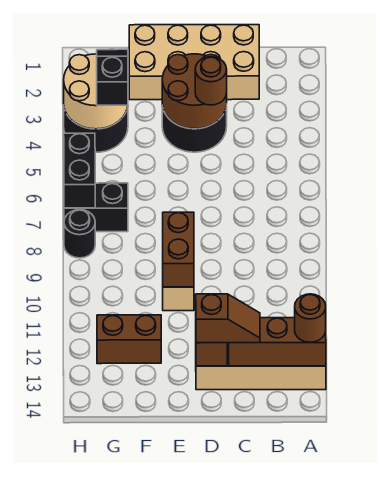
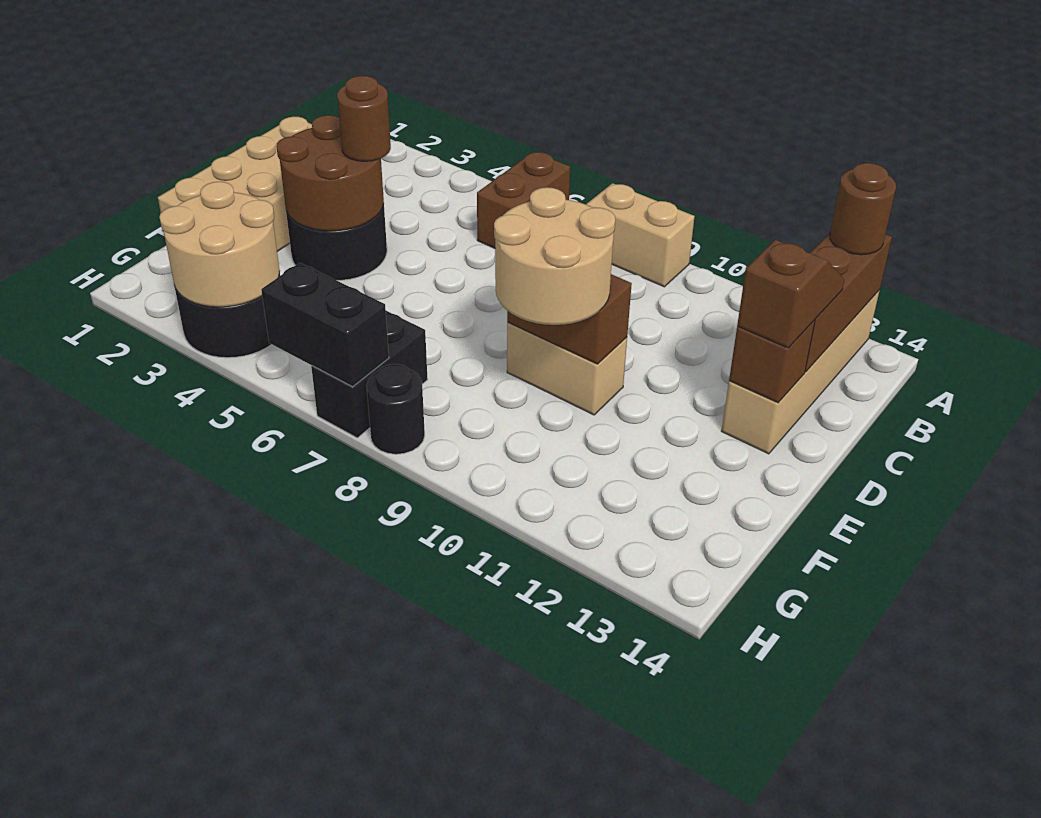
none -> tan brick A8:A9 level 1
none -> tan round brick E9:F10 level 3
brown brick F12:G12 level 1 -> brown brick A6:B6 level 1
black slope G3:G4 level 3 top 4 -> none

